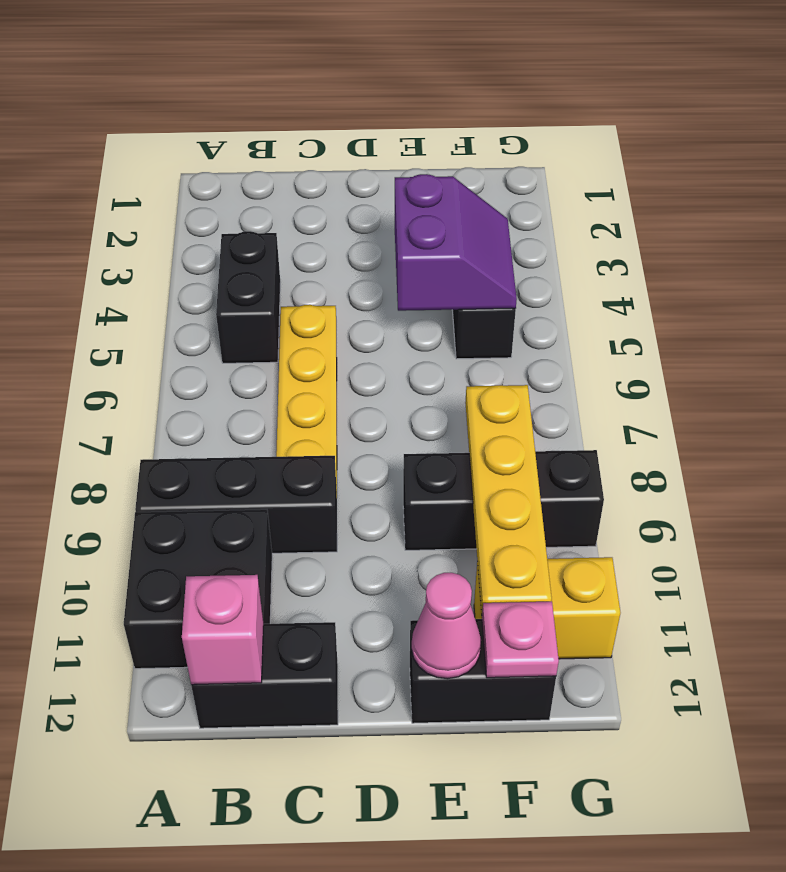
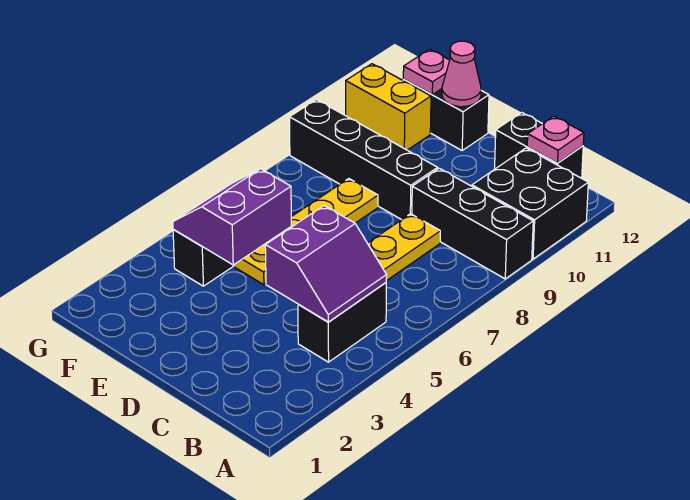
none -> purple slope B4:C5 level 2 top C
pink brick B12 level 2 -> pink plate B12 level 2
black brick E9:G9 level 1 -> black brick D9:G9 level 1
yellow plate F8:F11 level 2 -> yellow plate E5:E8 level 1

